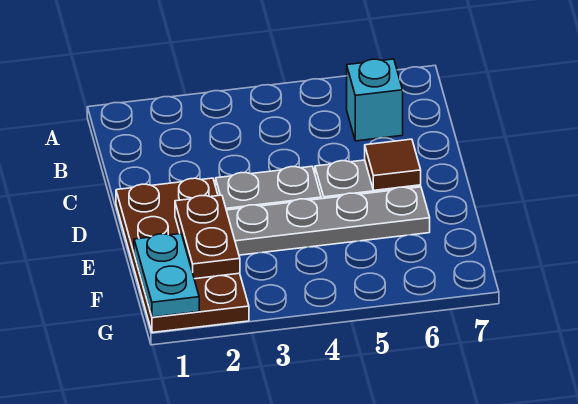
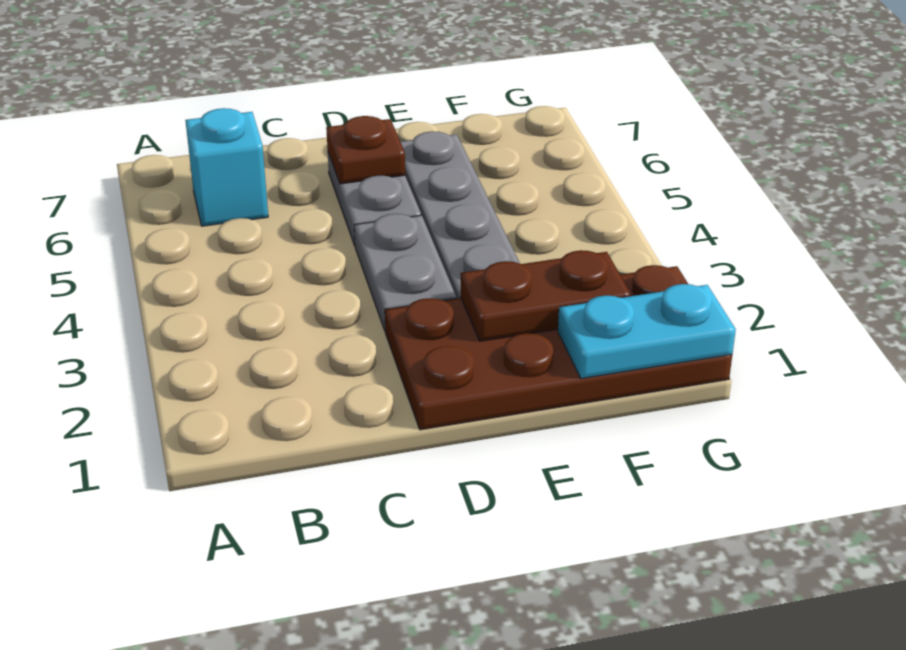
brown tile D6 level 2 -> brown plate D6 level 2

